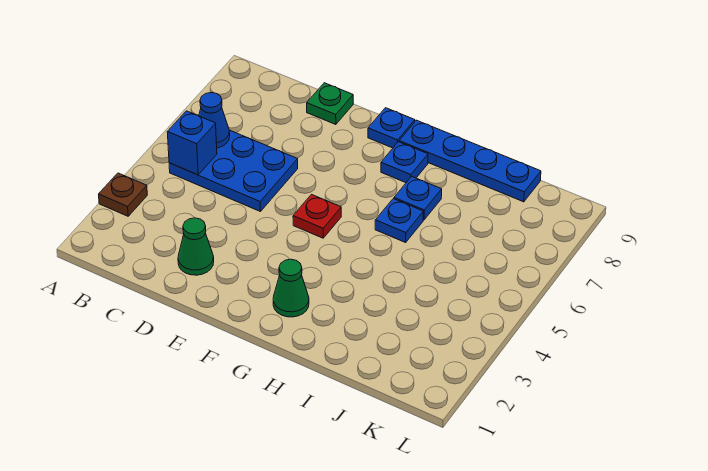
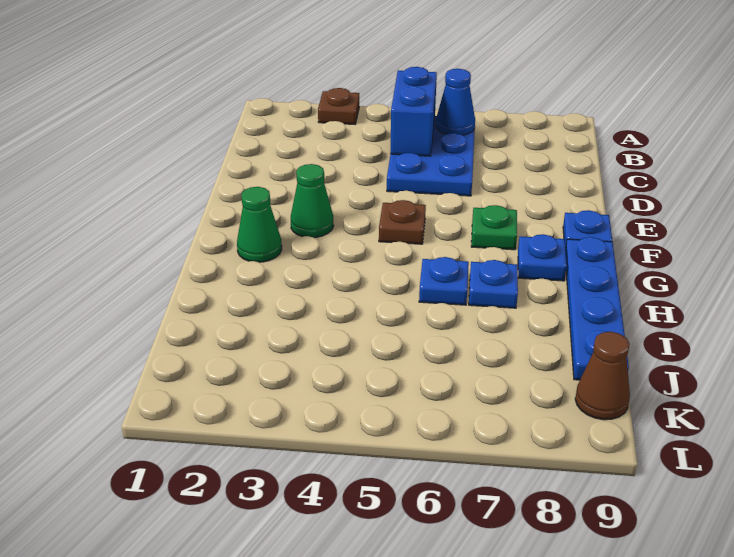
blue brick B5 level 2 -> blue brick B5:C5 level 2
green cone D2 level 1 -> green cone F3 level 1
green plate D9 level 1 -> green plate F7 level 1
red plate F5 level 1 -> brown plate F5 level 1
none -> brown cone K9 level 1

